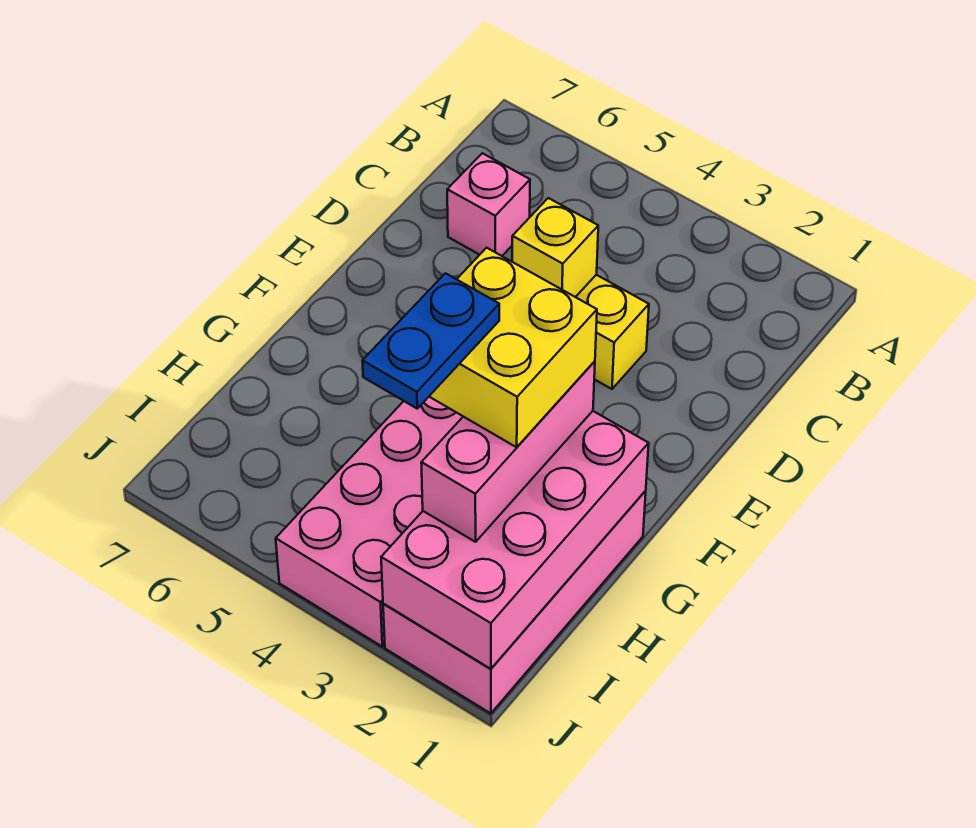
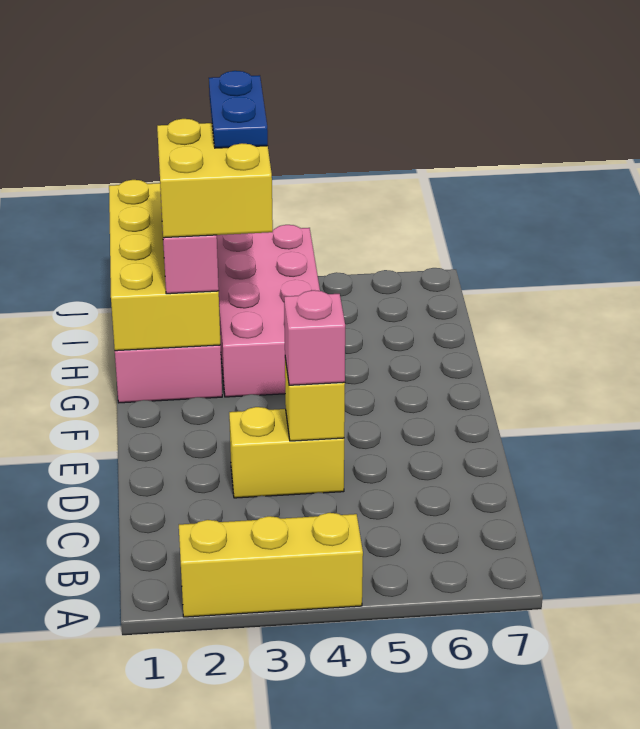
none -> yellow brick A2:A4 level 1
pink brick C6 level 1 -> pink brick D4 level 3
pink brick G1:J2 level 2 -> yellow brick G1:J2 level 2

